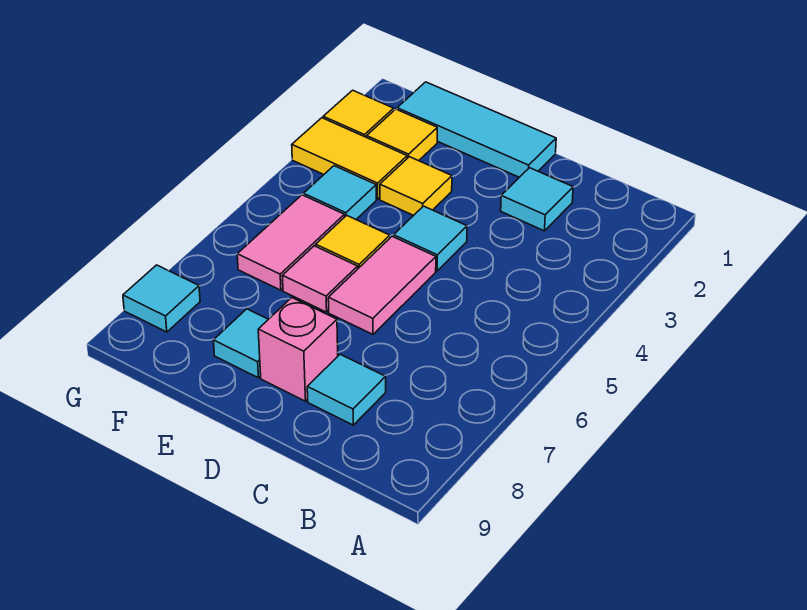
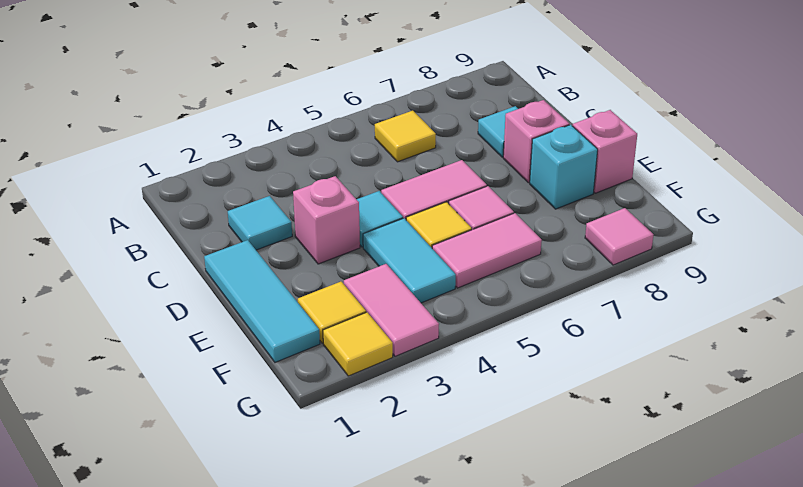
none -> pink brick D3 level 1
yellow tile E3 level 1 -> yellow tile B6 level 1
cyan tile E8 level 1 -> cyan brick E8 level 1
none -> pink brick E9 level 1
yellow tile F3:G3 level 1 -> pink tile F3:G3 level 1
cyan tile F4 level 1 -> cyan tile E4:F4 level 1
cyan tile G8 level 1 -> pink tile G8 level 1

